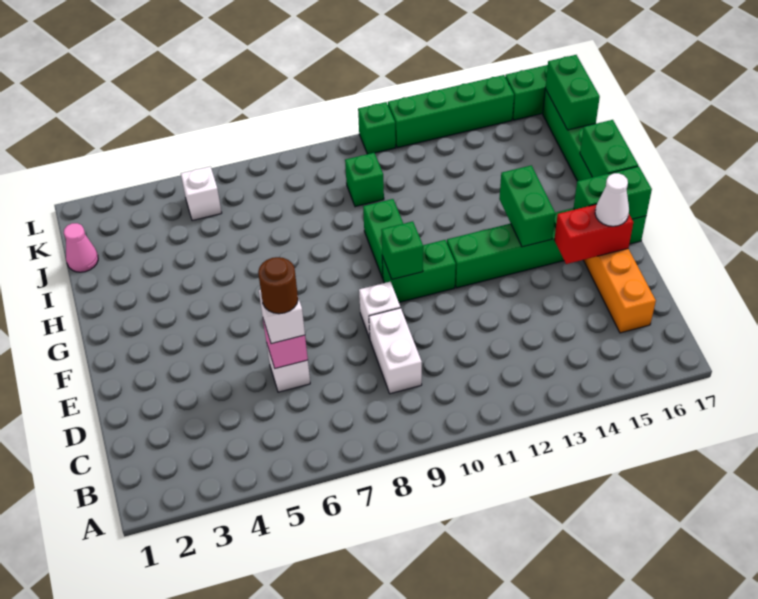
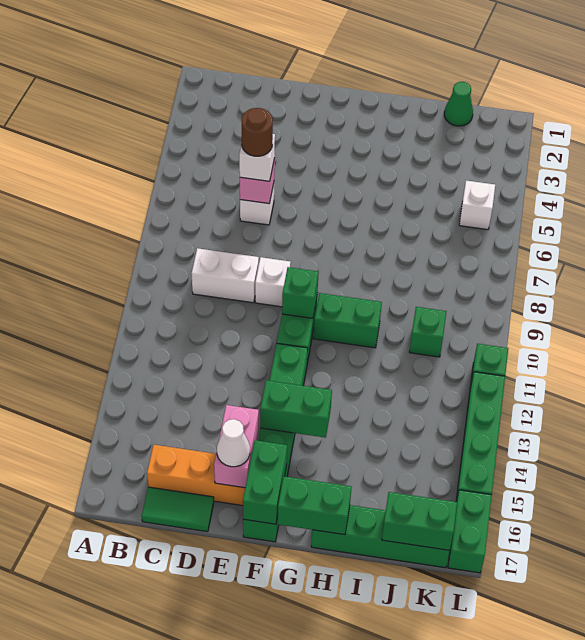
none -> green tile C17:D17 level 1
red brick E15:E16 level 2 -> pink brick E15:E16 level 2
pink cone J1 level 1 -> green cone J1 level 1

